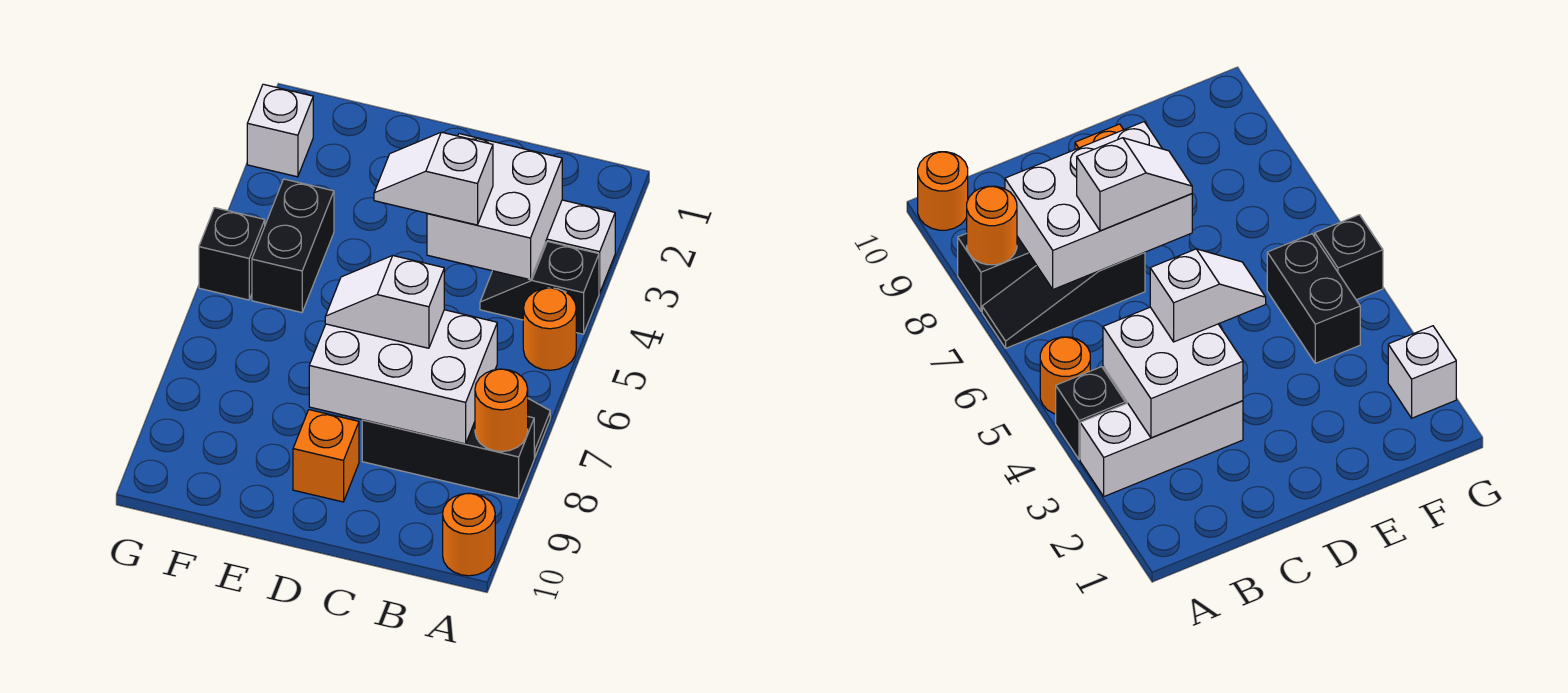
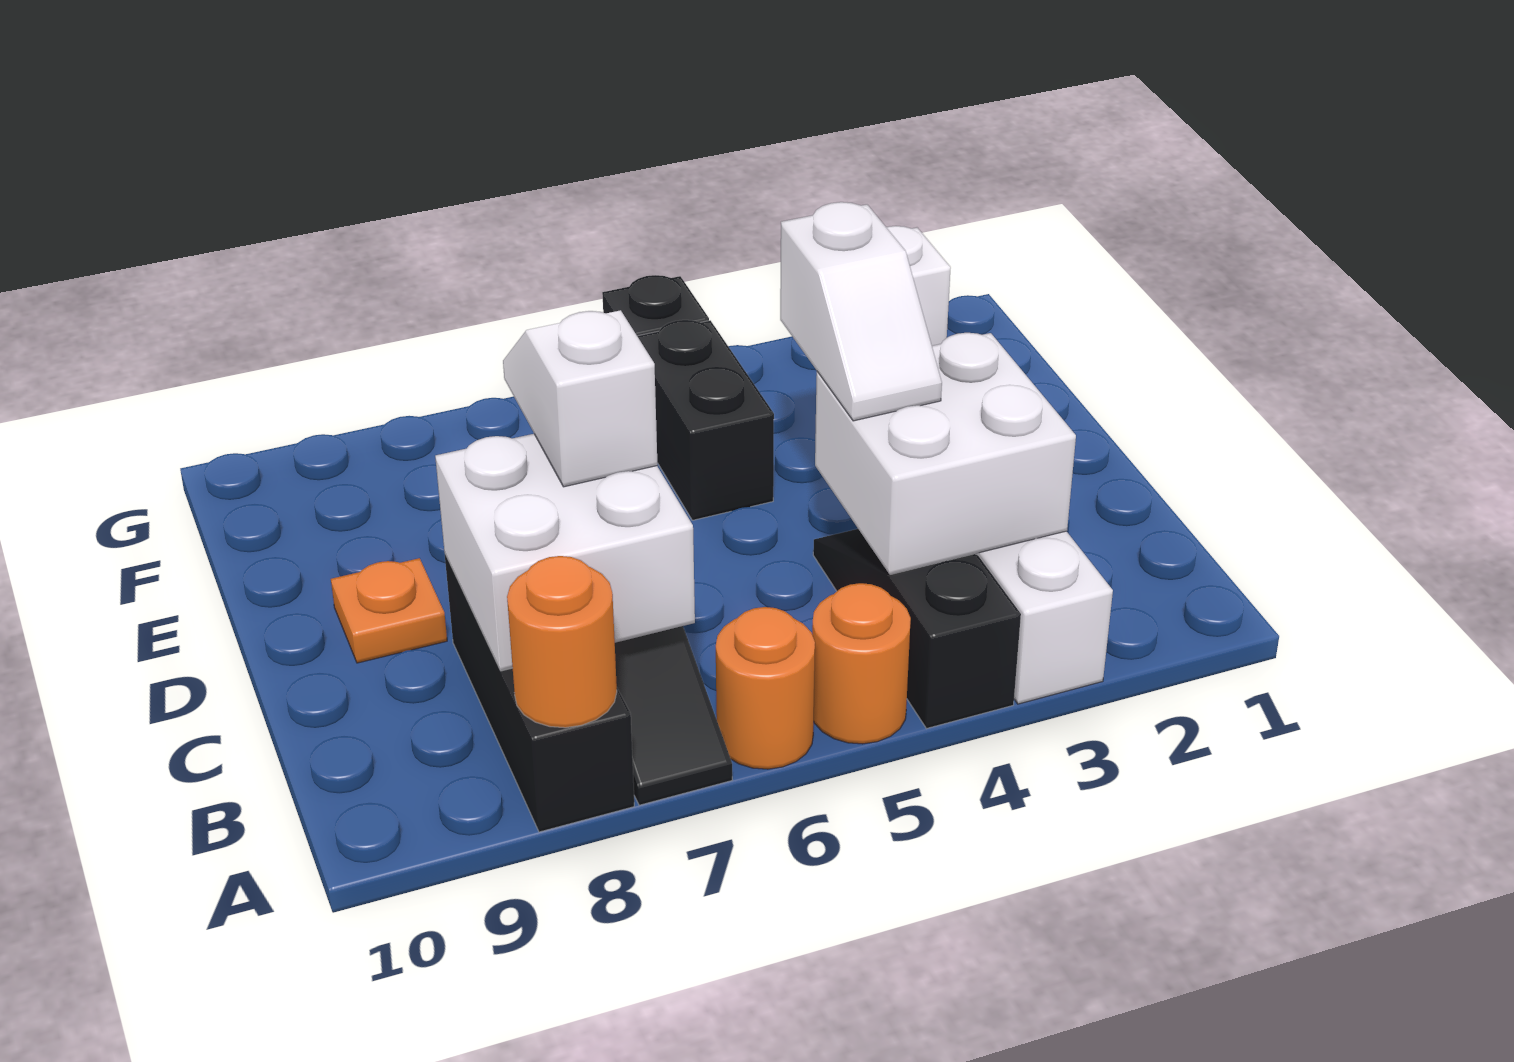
black slope A4:B4 level 1 top A -> black slope A4:C4 level 1 top A
orange round brick A10 level 1 -> orange round brick A6 level 1
white brick B7:D8 level 2 -> white brick B7:C8 level 2
white slope C4:D4 level 3 top C -> white slope C4:D4 level 3 top D
orange brick D9 level 1 -> orange plate D9 level 1
black brick F4:F5 level 1 -> black brick E5:F5 level 1

